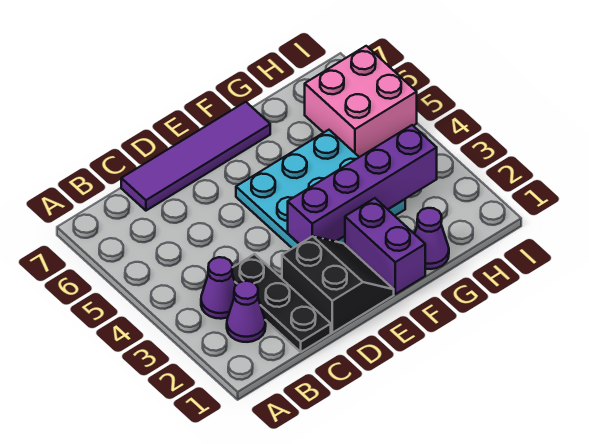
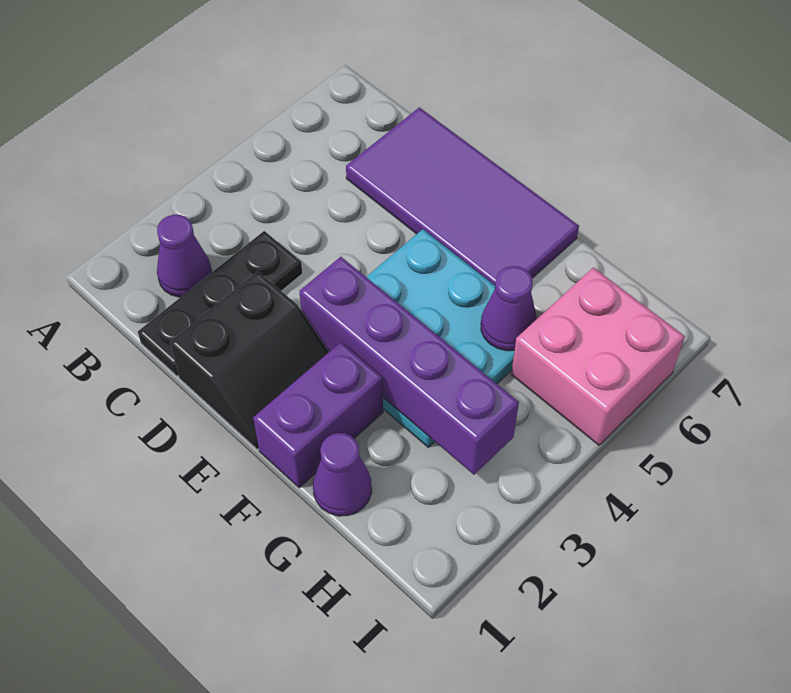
purple cone B3 level 1 -> purple cone G5 level 2
purple tile C7:F7 level 1 -> purple tile C6:F7 level 1

